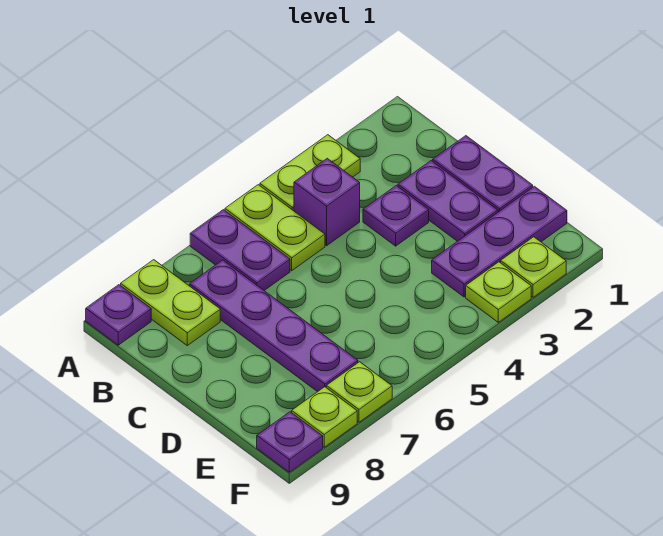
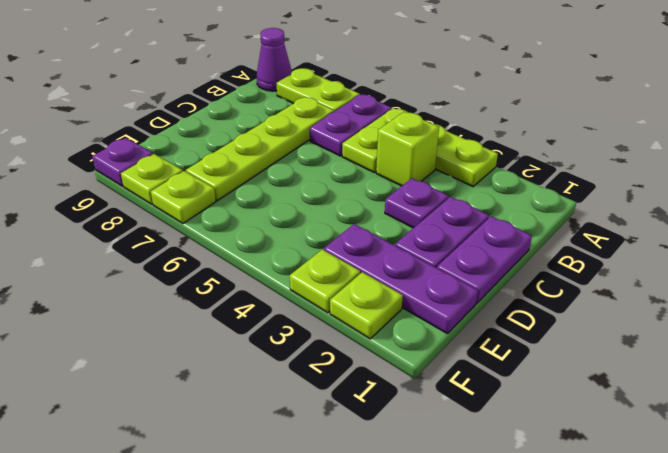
lime plate A8:B8 level 1 -> lime plate A7:A8 level 1
purple plate A9 level 1 -> purple cone A9 level 1
purple brick B4 level 1 -> lime brick B4 level 1
purple plate B7:E7 level 1 -> lime plate B7:E7 level 1

